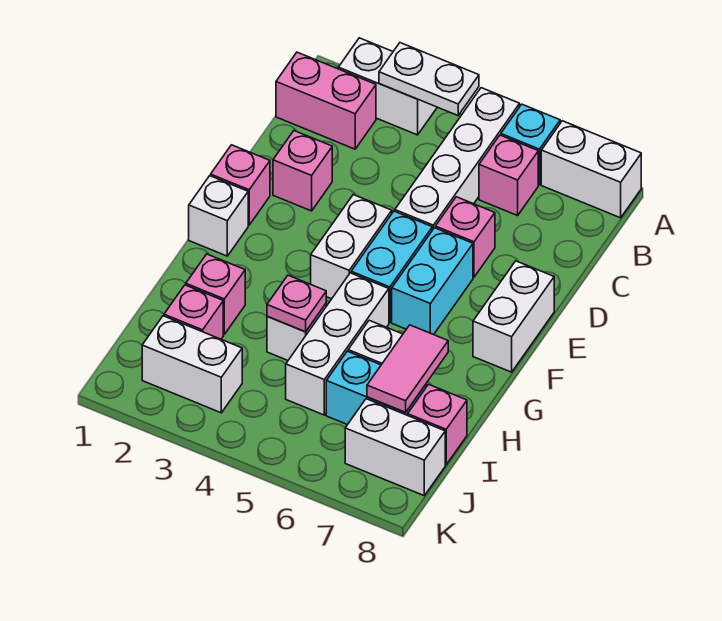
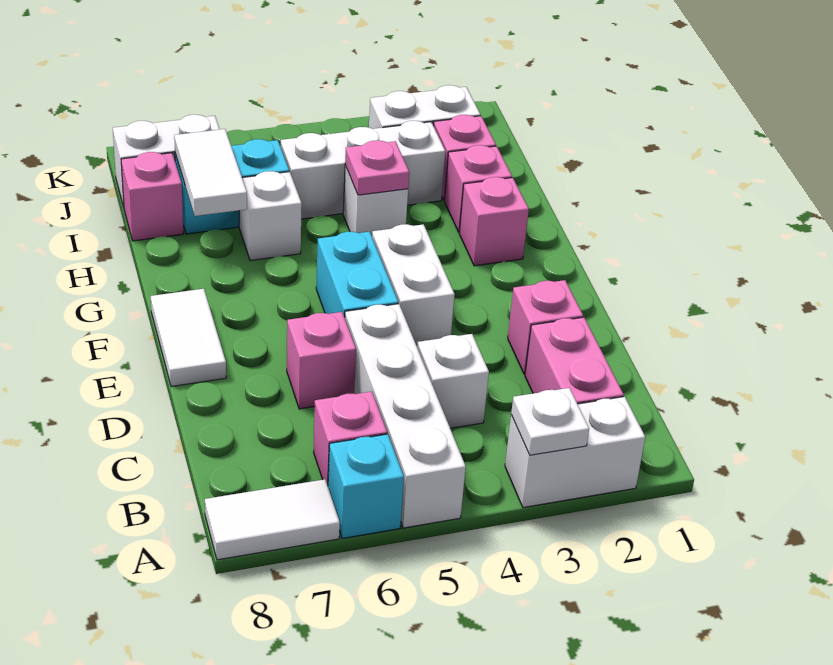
white plate A3:A4 level 2 -> white plate A3 level 2
white brick A7:A8 level 1 -> white tile A7:A8 level 1
pink brick B1:B2 level 1 -> pink brick B2:C2 level 1
pink brick E1 level 1 -> pink brick G2 level 1
cyan brick E6:F6 level 1 -> none
white brick E8:F8 level 1 -> white tile E8:F8 level 1
white brick F1 level 1 -> white brick C4 level 1
white brick G5:I5 level 1 -> white brick I3:I5 level 1
pink tile H7:I7 level 2 -> white tile H7:I7 level 2

